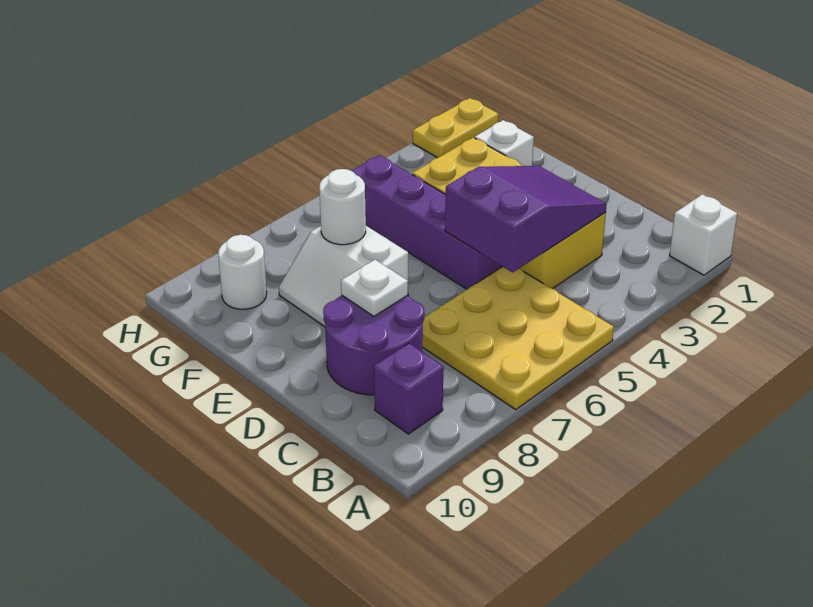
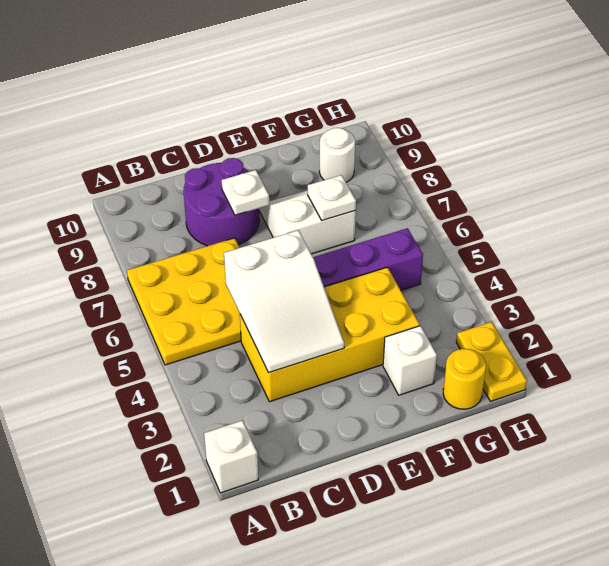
purple brick B9 level 1 -> none
purple slope C3:D5 level 2 top 5 -> white slope C3:D5 level 2 top 5
white round brick F7 level 2 -> white plate F7 level 2
none -> yellow round brick G1 level 1

